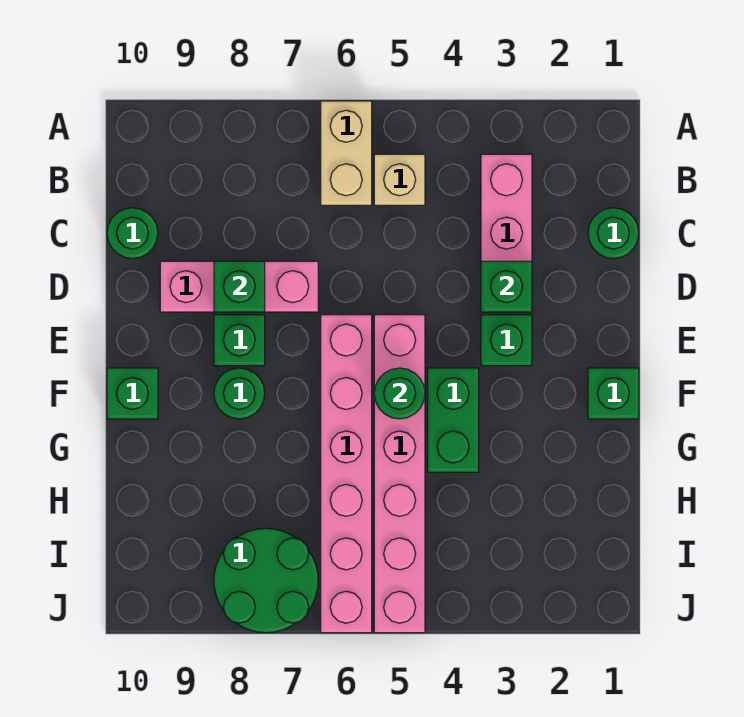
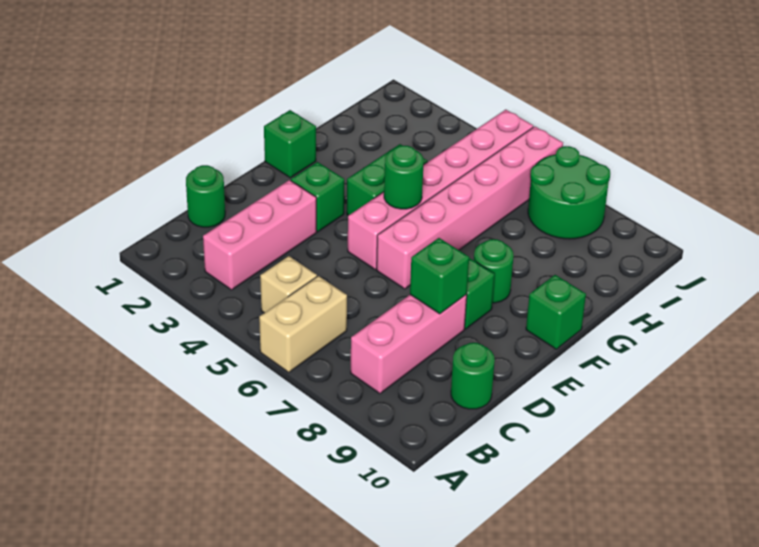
green brick D3 level 2 -> none
pink brick D7:D9 level 1 -> pink brick B8:D8 level 1

